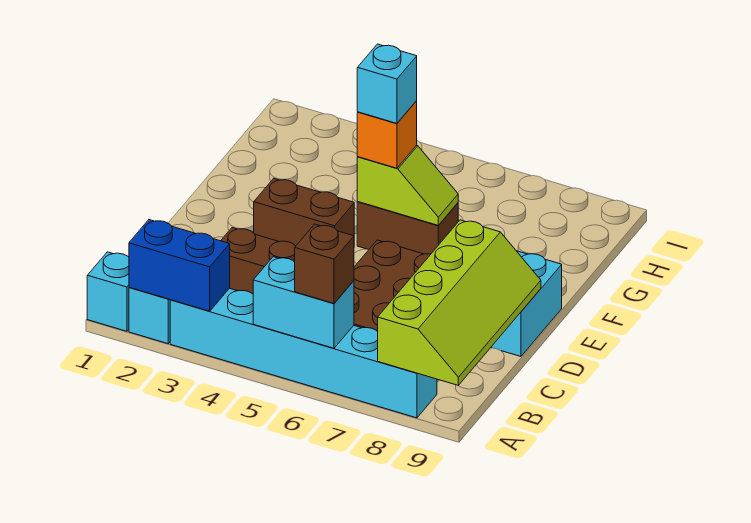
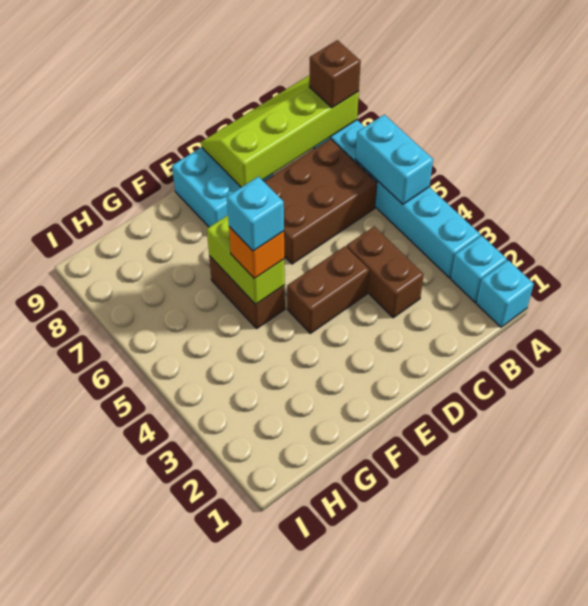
blue brick A2:A3 level 2 -> none
brown brick A6 level 3 -> brown brick A8 level 3
brown brick E3:E4 level 1 -> brown brick D4:E4 level 1
lime slope F5:F6 level 2 top 5 -> lime brick F5:F6 level 2

